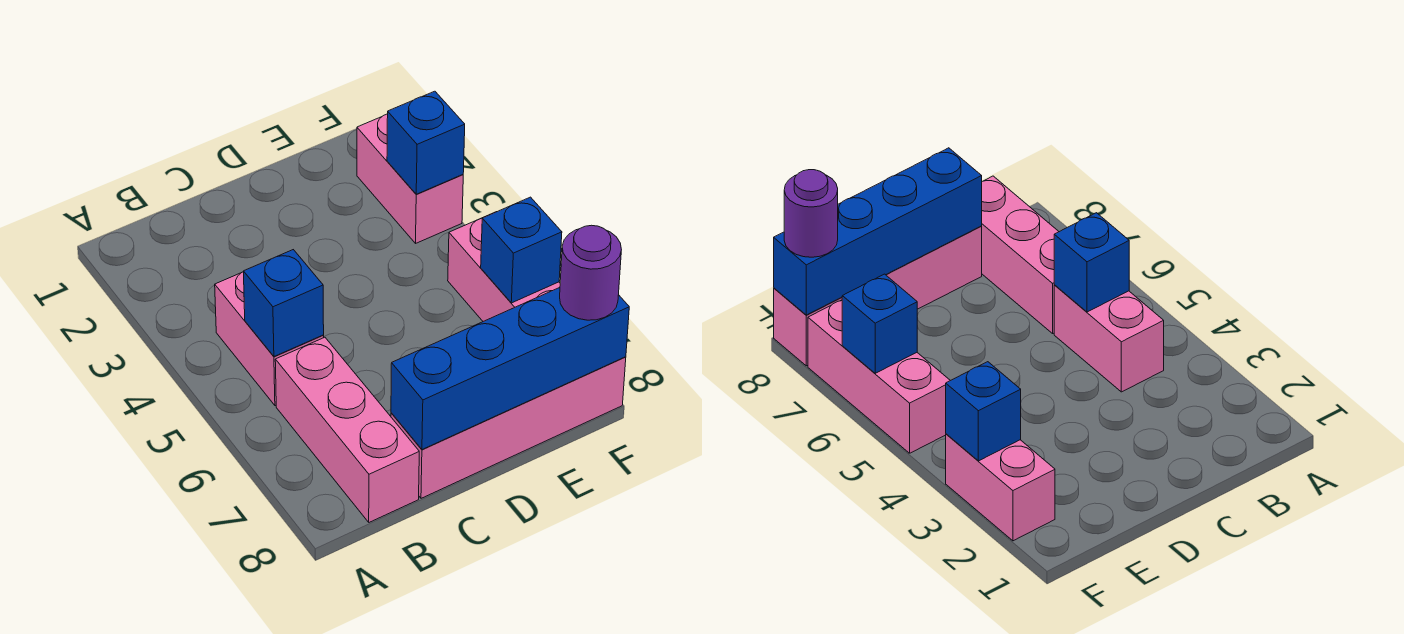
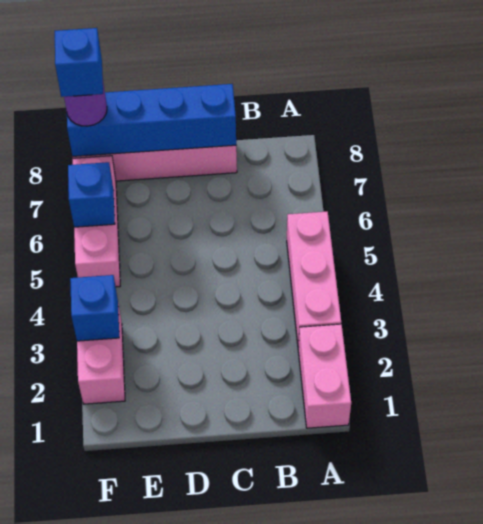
pink brick B4:B5 level 1 -> pink brick A1:A2 level 1
blue brick B5 level 2 -> blue brick F8 level 4
pink brick B6:B8 level 1 -> pink brick A3:A5 level 1

